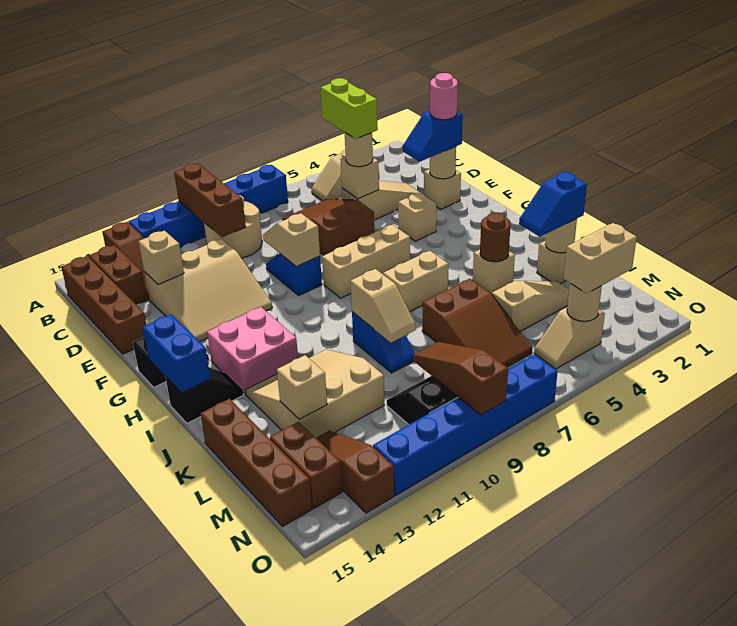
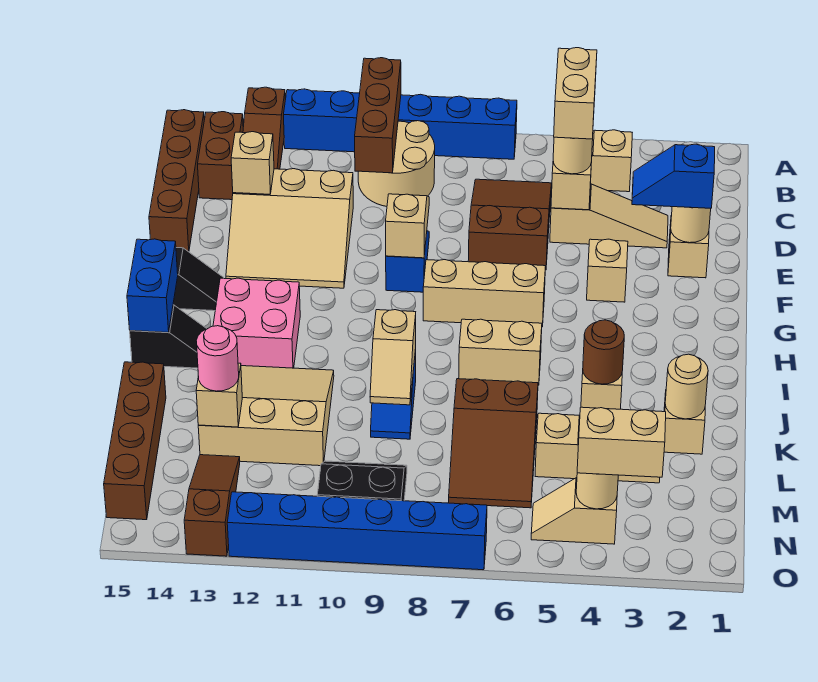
lime brick C5:D5 level 4 -> tan brick C5:D5 level 4
pink round brick E2 level 4 -> pink round brick L13 level 3
blue slope K2:K3 level 3 top 2 -> none
brown slope M9:O9 level 2 top O -> none
brown brick M14:N14 level 1 -> none

